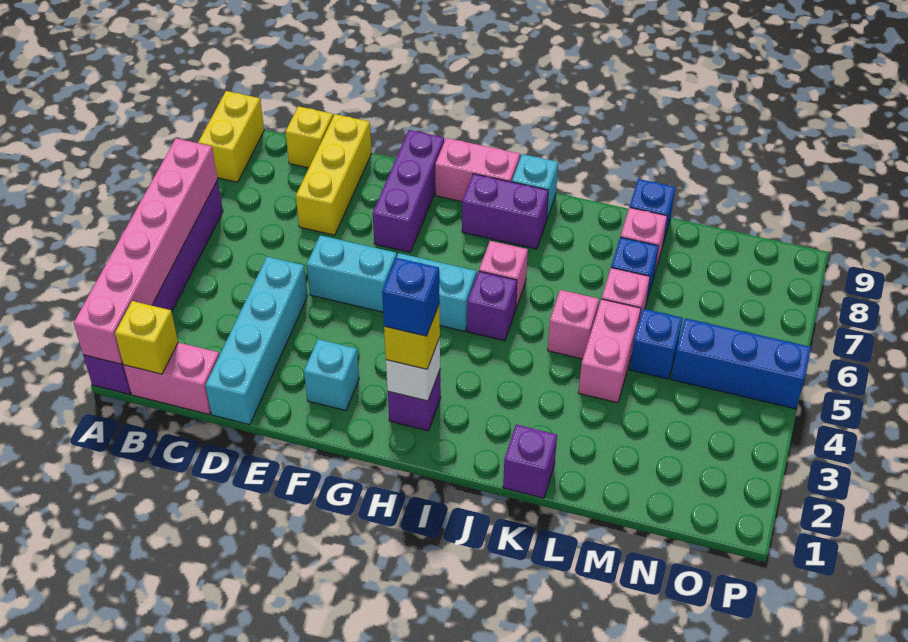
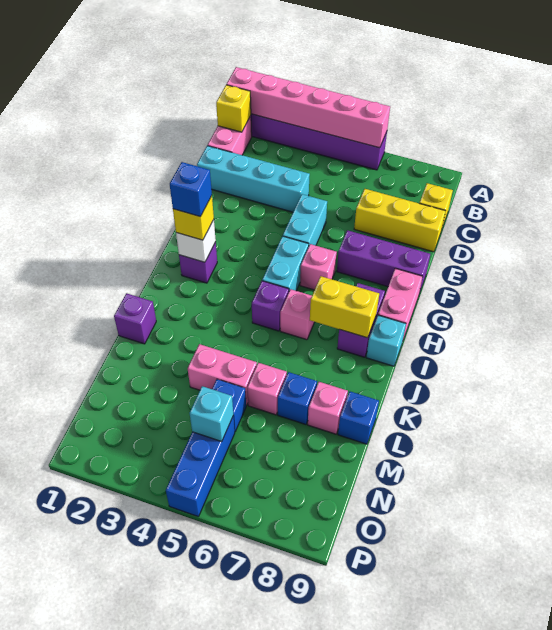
yellow brick A8:A9 level 1 -> yellow brick I7:I8 level 2
cyan brick F2 level 1 -> cyan brick N5 level 2
pink brick K5 level 1 -> pink brick G6 level 1

